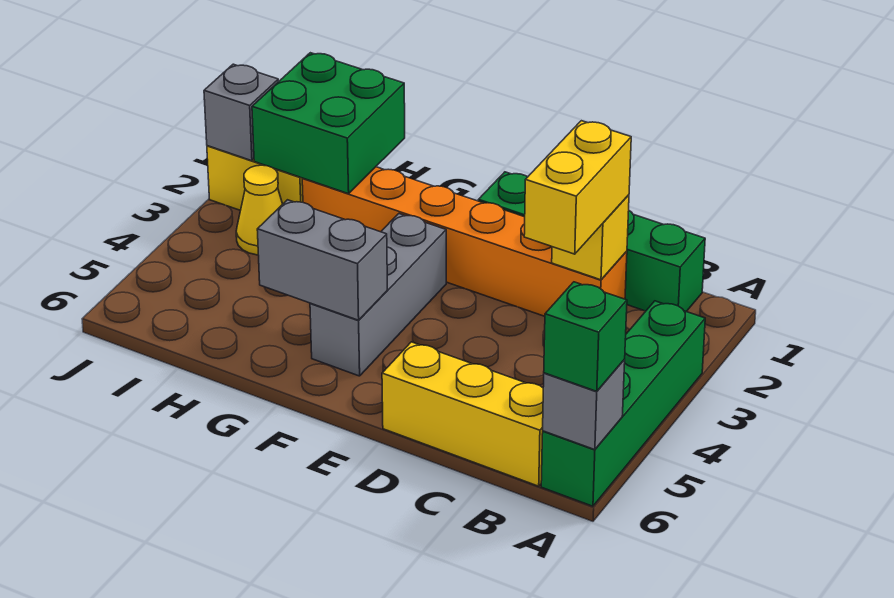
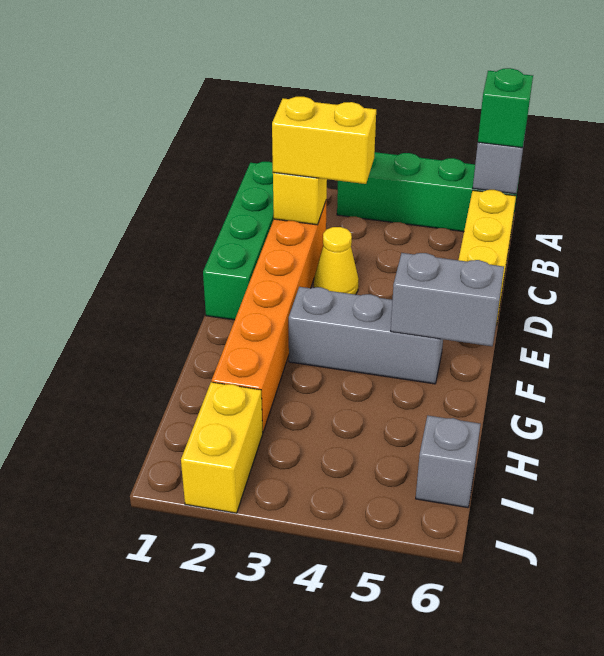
grey brick F5:G5 level 2 -> grey brick F5:F6 level 2
green brick H1:I2 level 2 -> none
yellow cone I3 level 1 -> yellow cone D3 level 1
grey brick J2 level 2 -> grey brick I6 level 1

